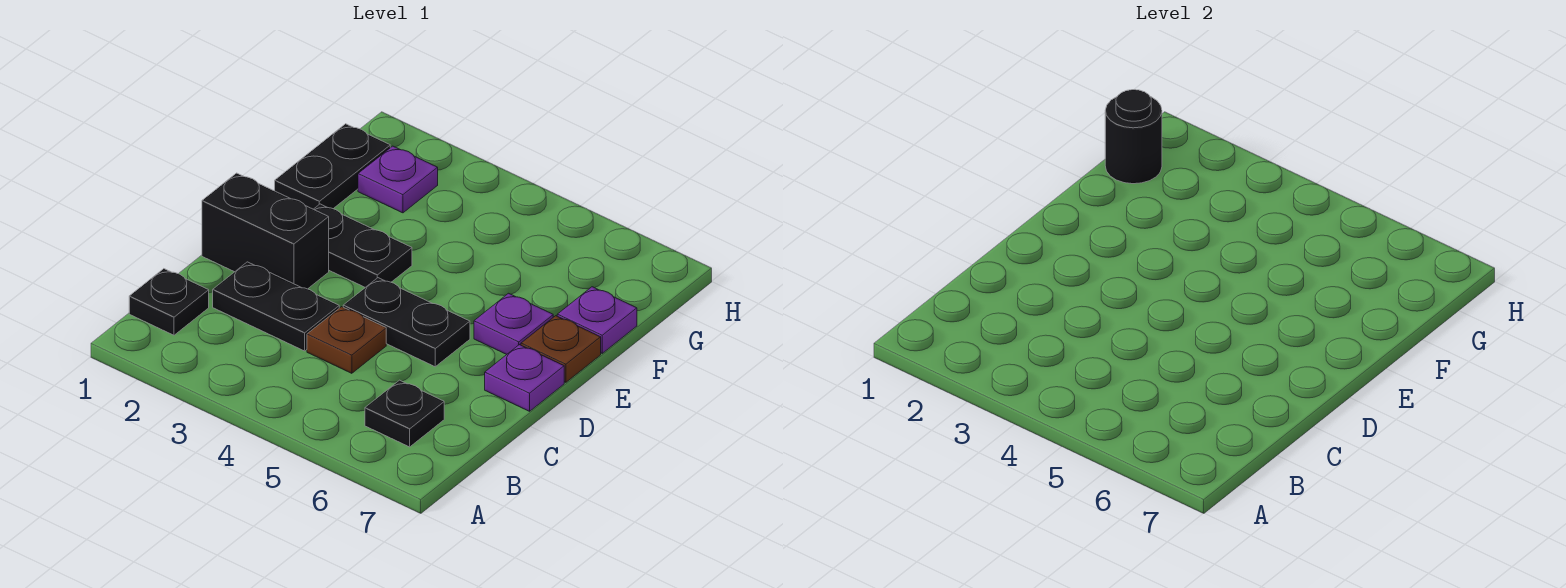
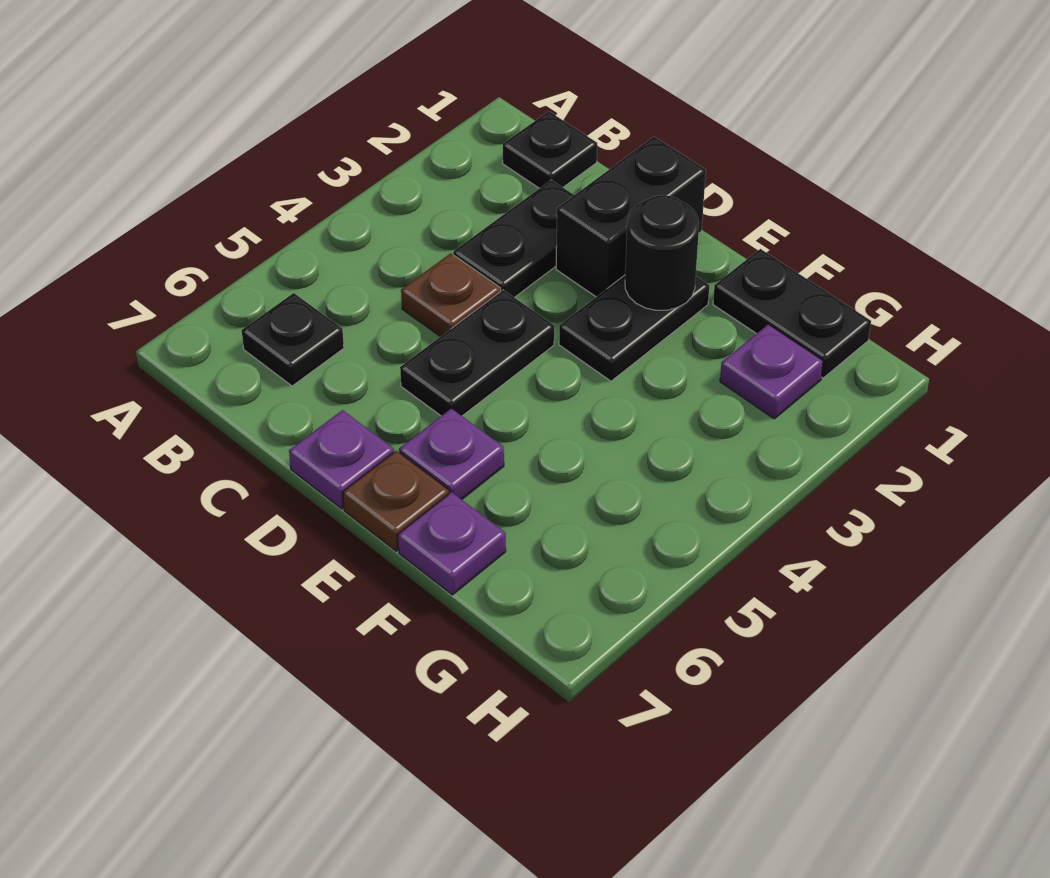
black round brick G1 level 2 -> black round brick E2 level 2

